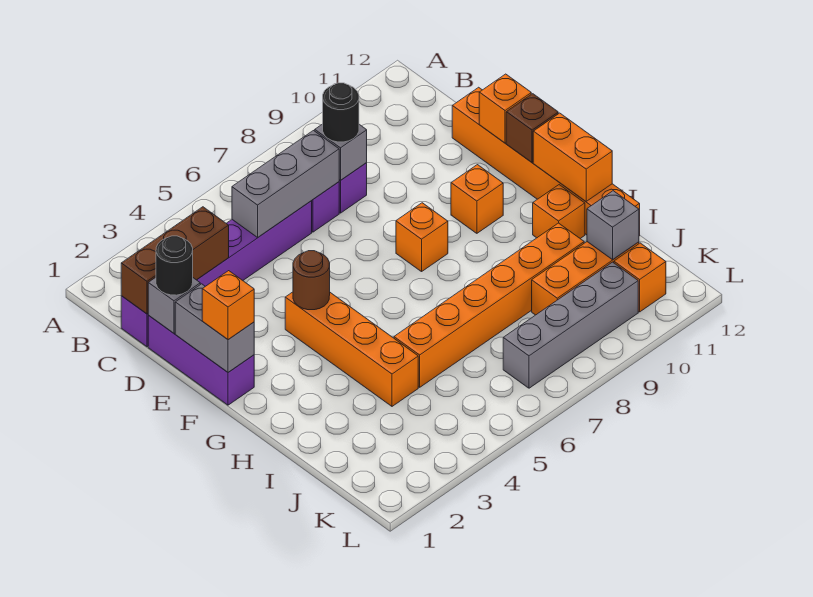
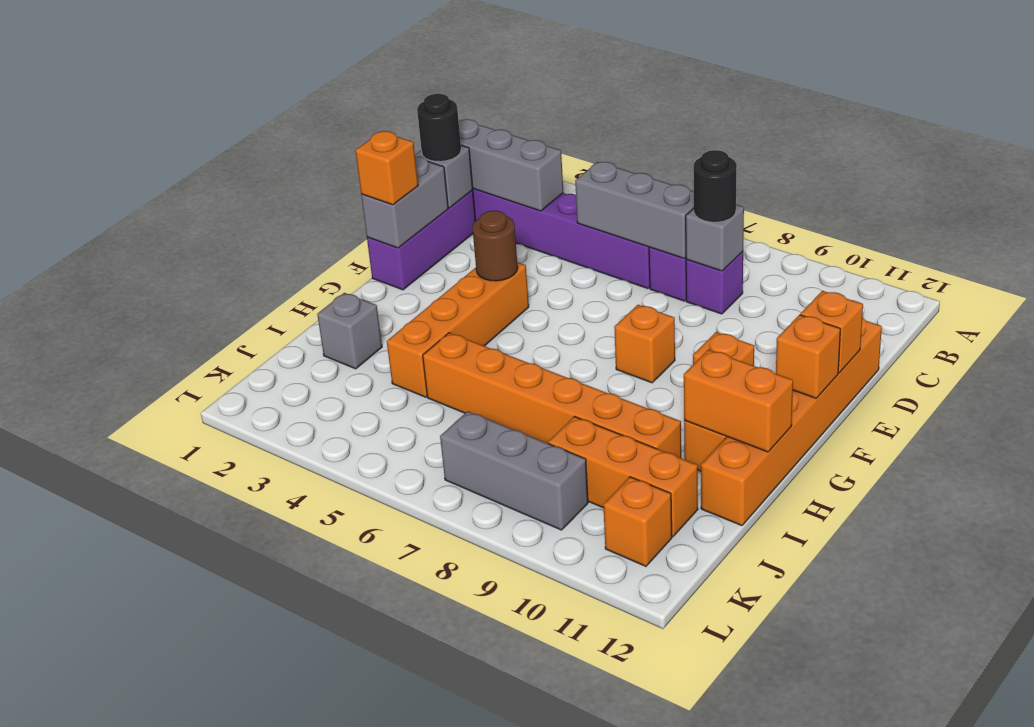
brown brick C1:C3 level 2 -> grey brick C1:C3 level 2
brown brick F12 level 2 -> orange brick F12 level 2
orange brick G12:H12 level 2 -> orange brick H11:H12 level 2
grey brick J11 level 2 -> grey brick I2 level 1
grey brick K7:K10 level 1 -> grey brick K7:K9 level 1

